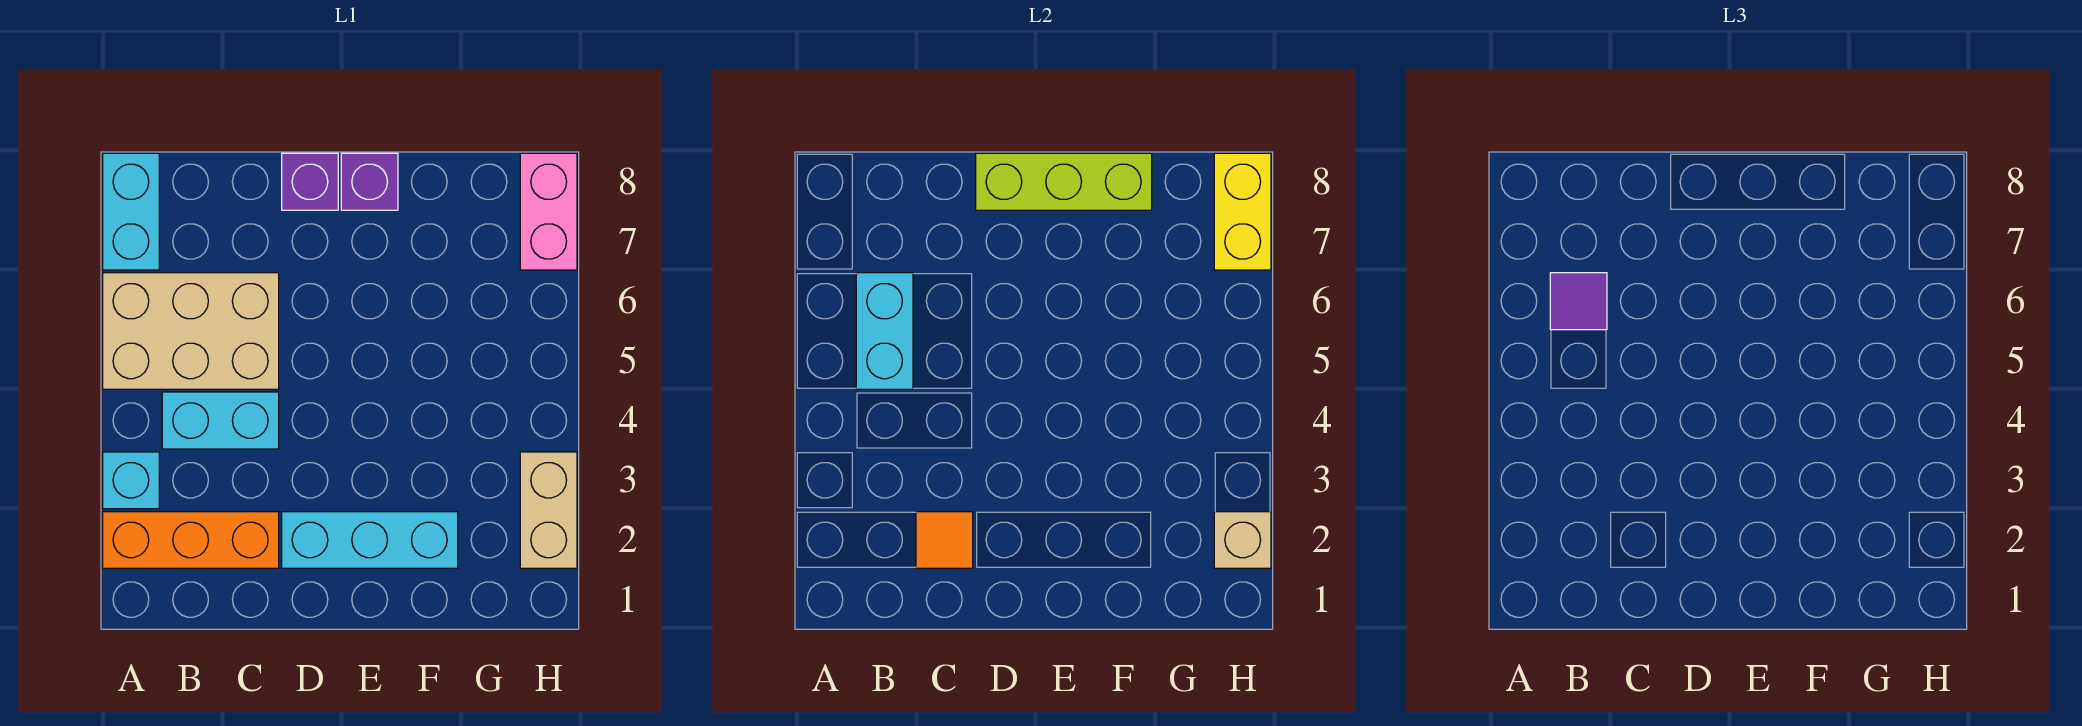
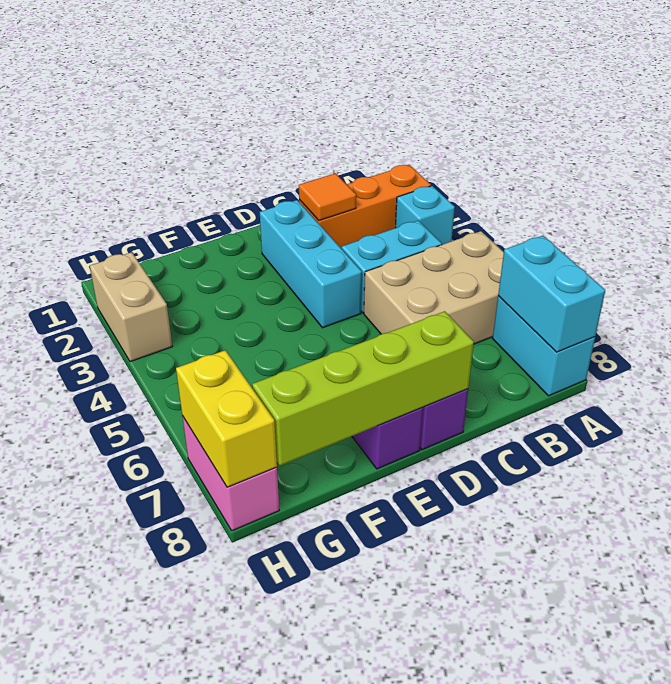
cyan brick B5:B6 level 2 -> cyan brick A7:A8 level 2
purple tile B6 level 3 -> none
cyan brick D2:F2 level 1 -> cyan brick D2:D4 level 1
lime brick D8:F8 level 2 -> lime brick D8:G8 level 2
tan brick H2 level 2 -> none

